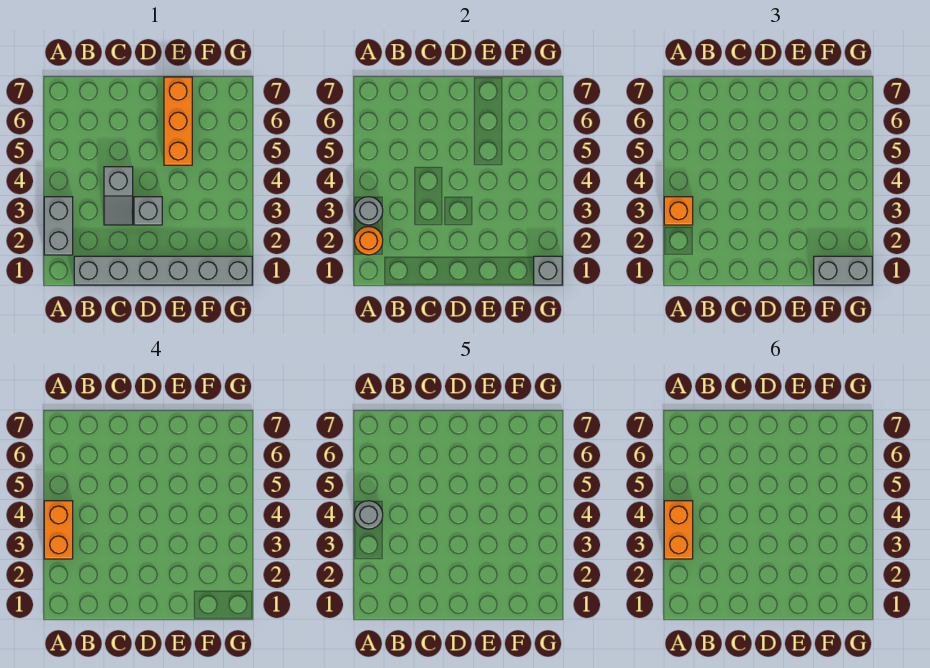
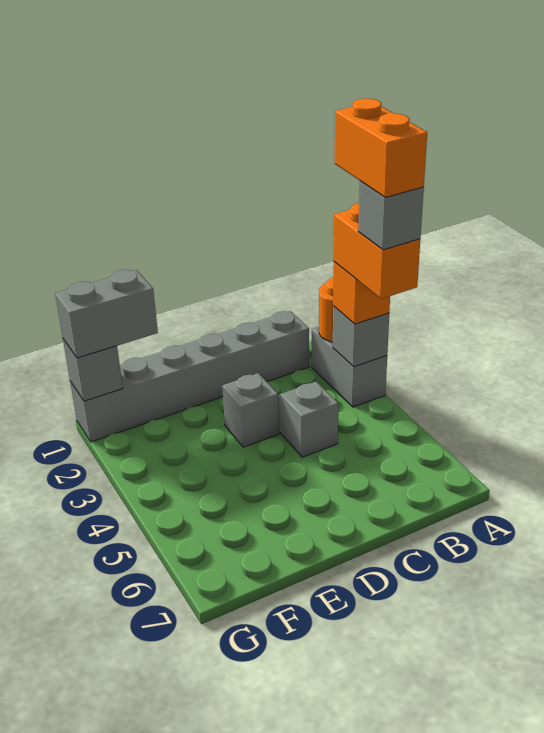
grey round brick A3 level 2 -> grey brick A3 level 2
grey round brick A4 level 5 -> grey brick A4 level 5
orange brick E5:E7 level 1 -> none

